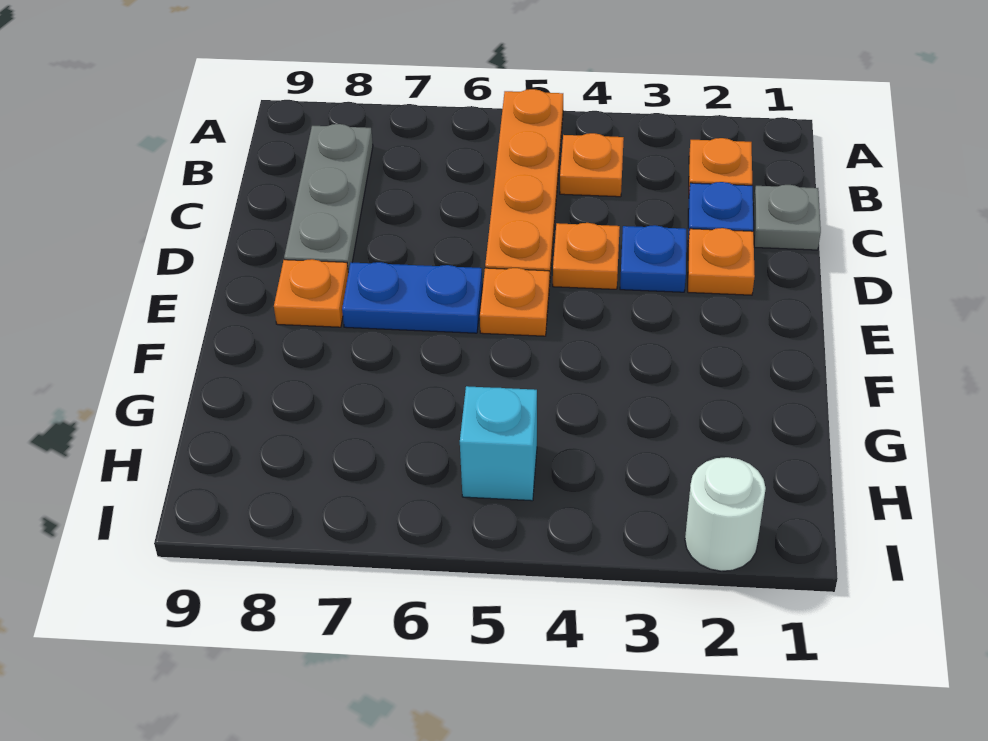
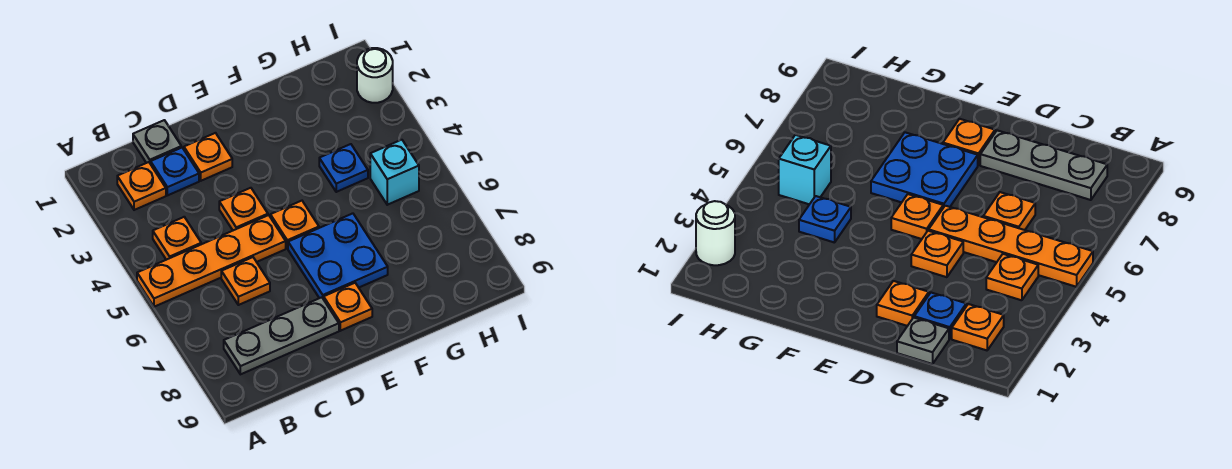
none -> orange plate C6 level 1
blue plate D3 level 1 -> blue plate G4 level 1
blue plate E6:E7 level 1 -> blue plate E6:F7 level 1

